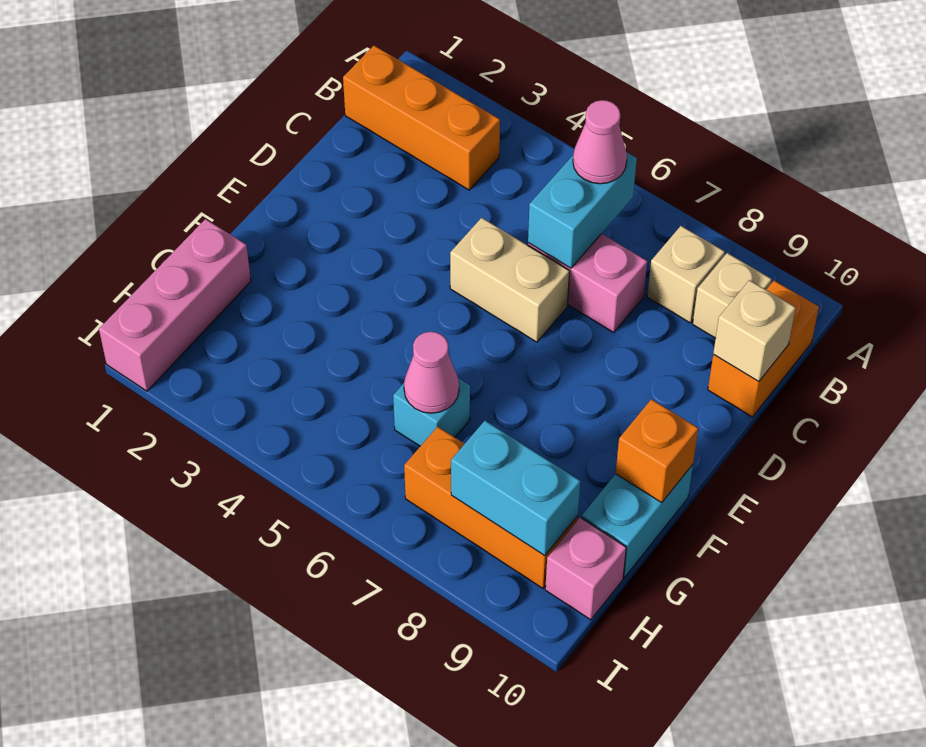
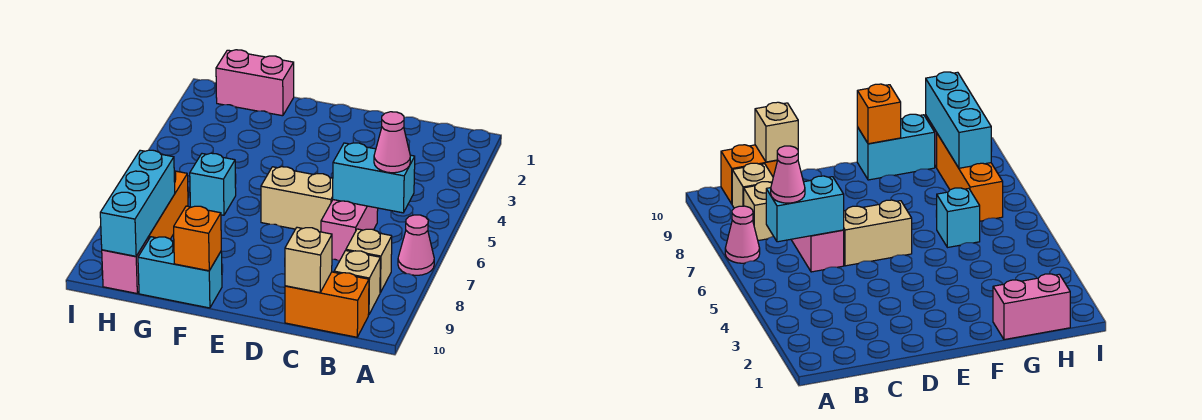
orange brick B1:B3 level 1 -> none
tan brick D5:D6 level 1 -> tan brick D6:E6 level 1
pink brick G1:I1 level 1 -> pink brick G1:H1 level 1
pink cone G6 level 2 -> pink cone A7 level 1
cyan brick H8:H9 level 2 -> cyan brick H8:H10 level 2

